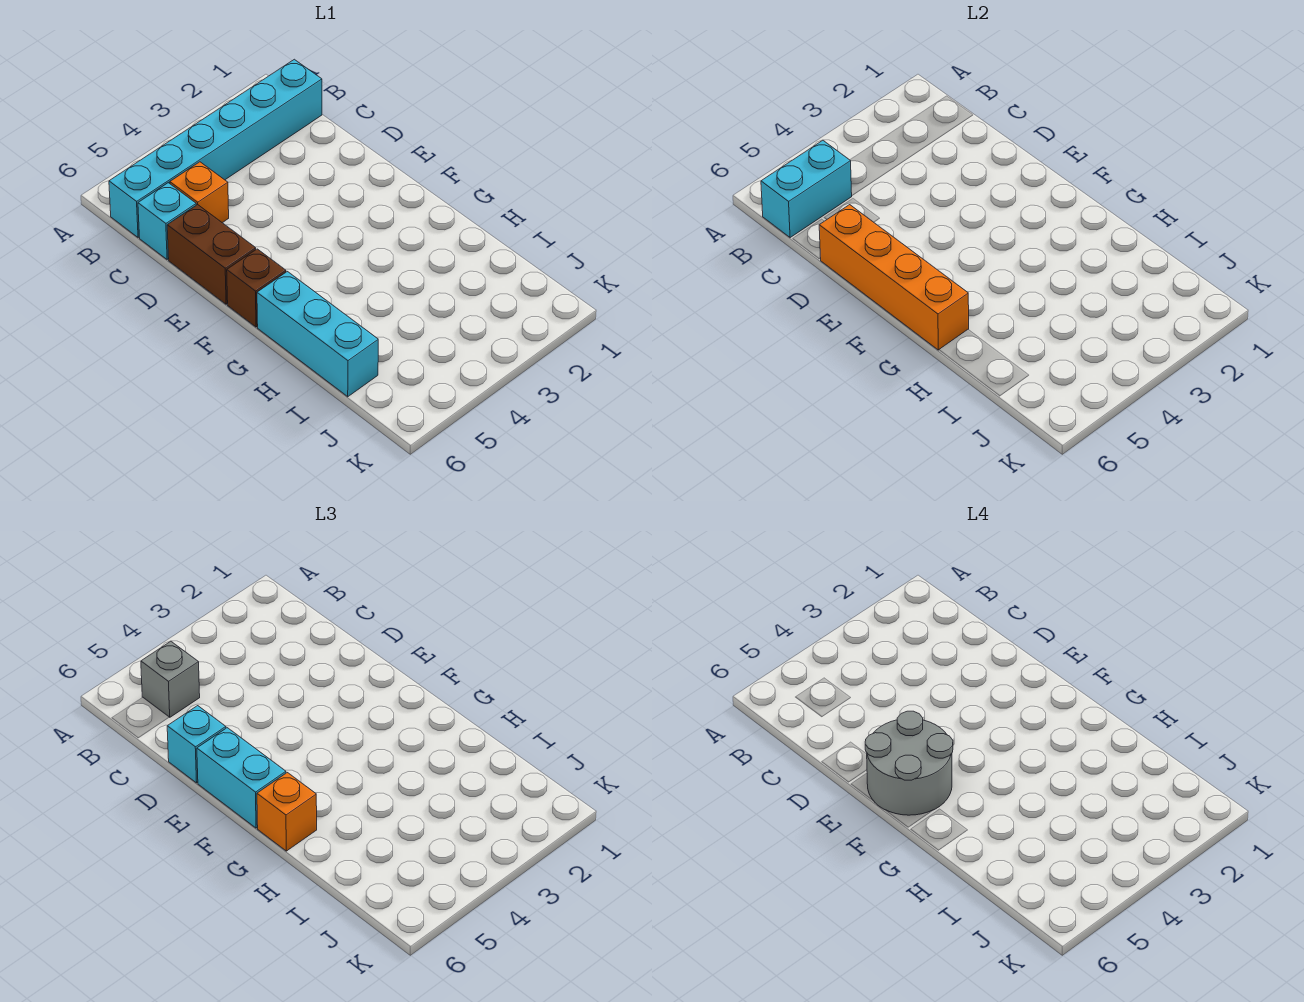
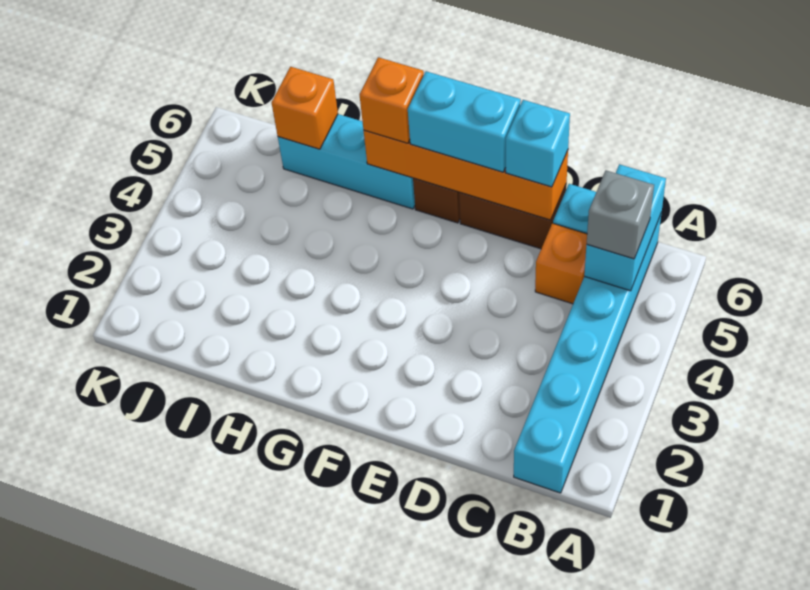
grey round brick E5:F6 level 4 -> none
none -> orange brick I6 level 2

